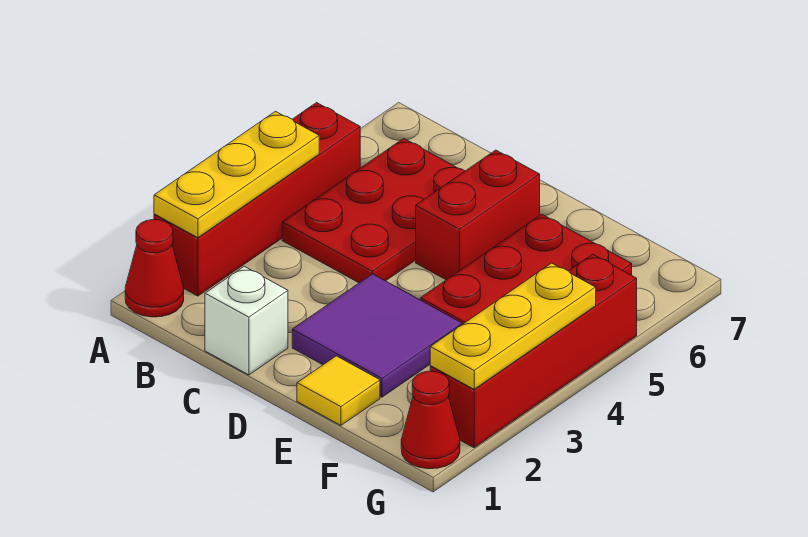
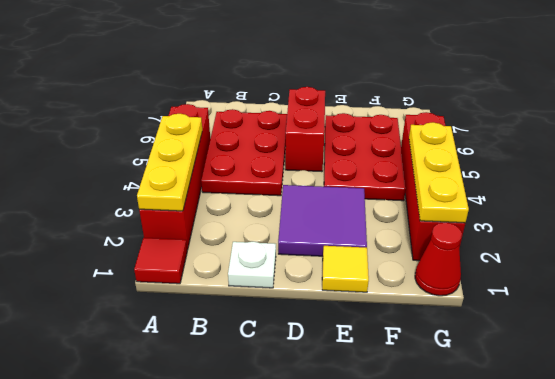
red cone A1 level 1 -> red tile A1 level 1
white brick C1 level 1 -> white plate C1 level 1

